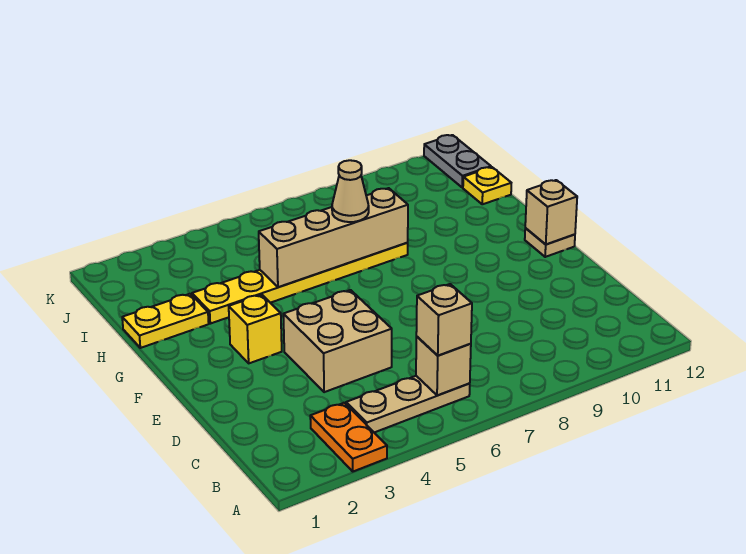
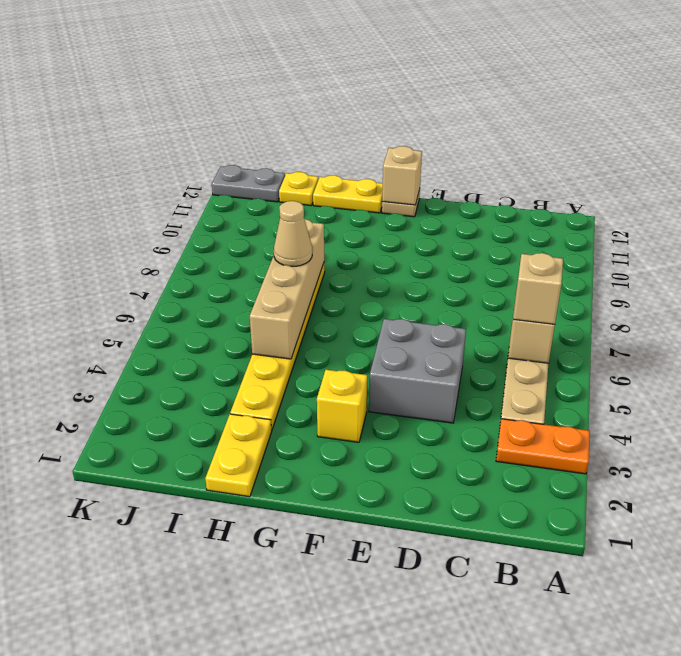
tan brick D4:E5 level 1 -> grey brick D4:E5 level 1
none -> yellow plate G12:H12 level 1

